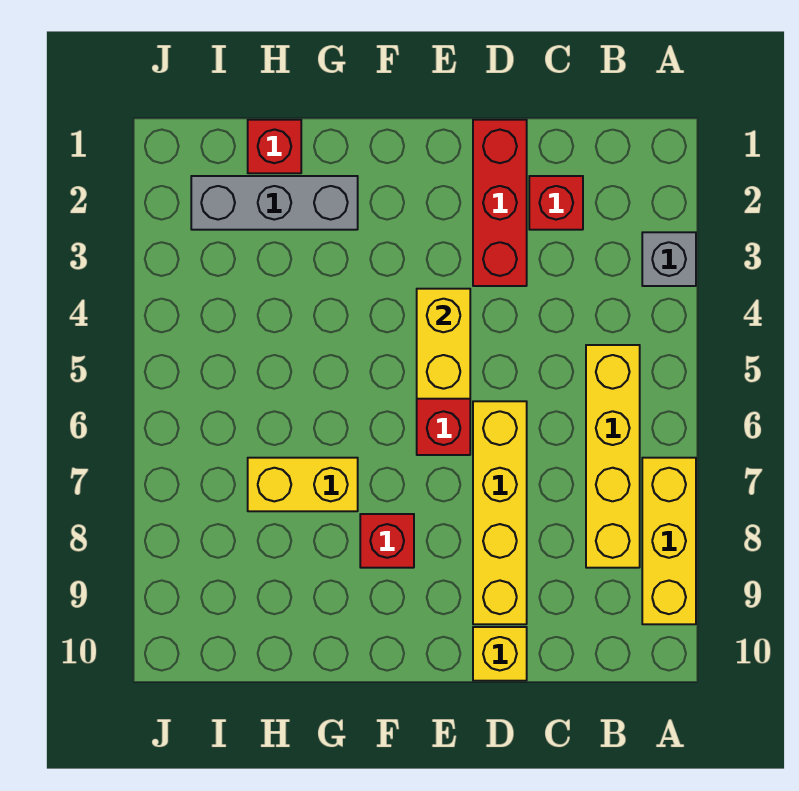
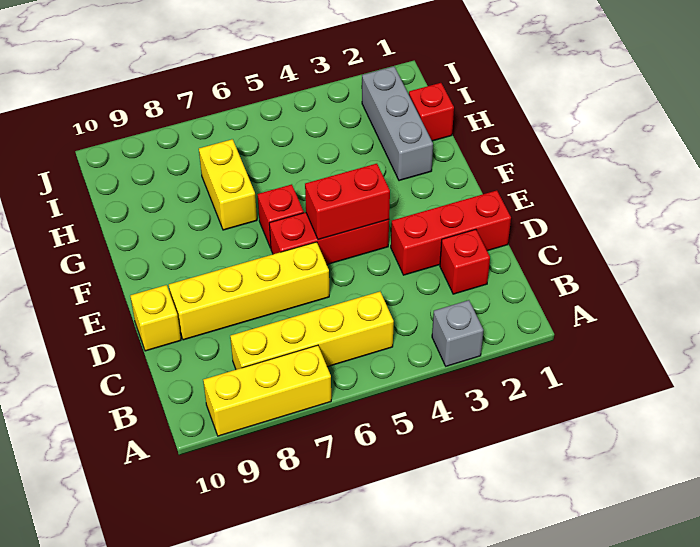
yellow brick E4:E5 level 2 -> red brick E4:E5 level 2
red brick F8 level 1 -> red brick F6 level 1

